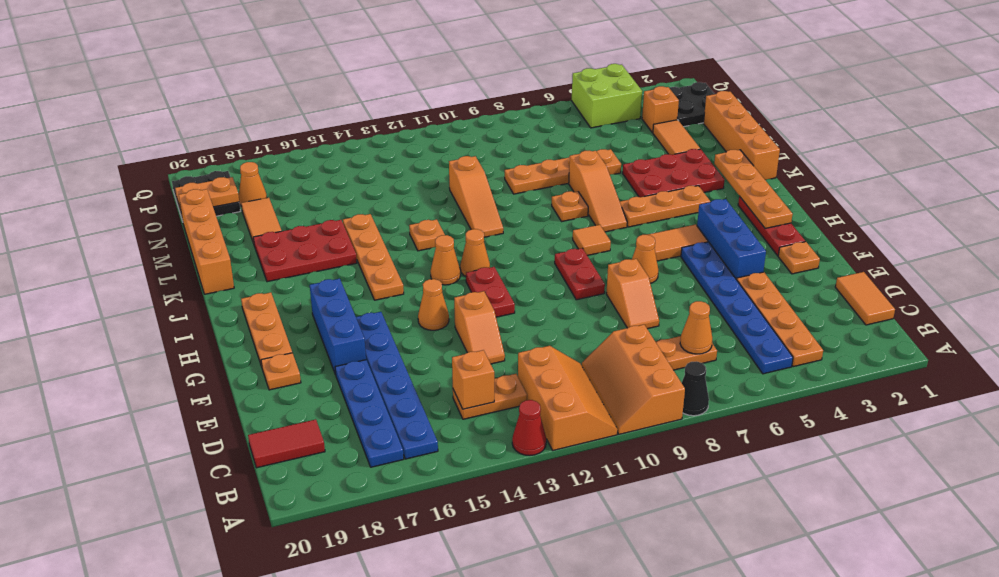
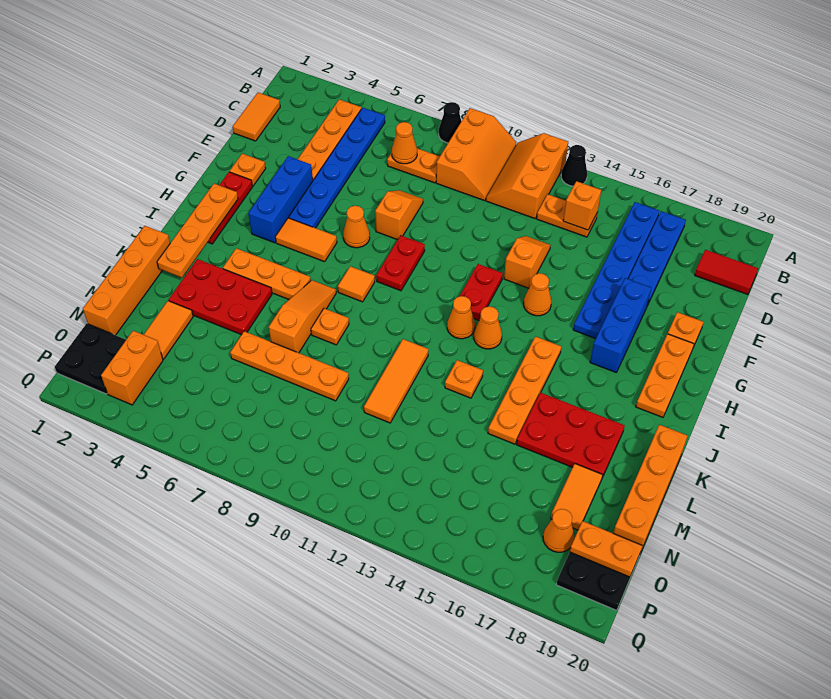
red cone A13 level 1 -> black cone A13 level 1
orange slope K11:M11 level 1 top M -> orange tile K11:M11 level 1
orange brick O3 level 1 -> orange brick O3:P3 level 1
lime brick P4:Q5 level 1 -> none

